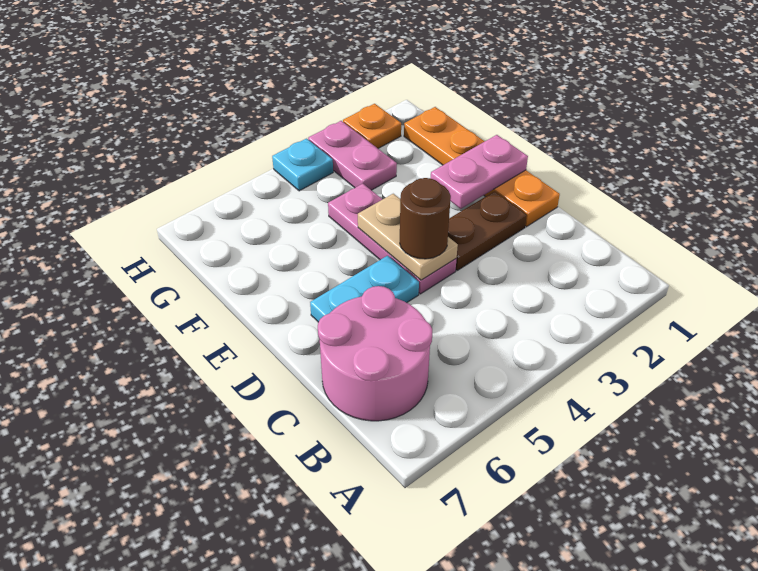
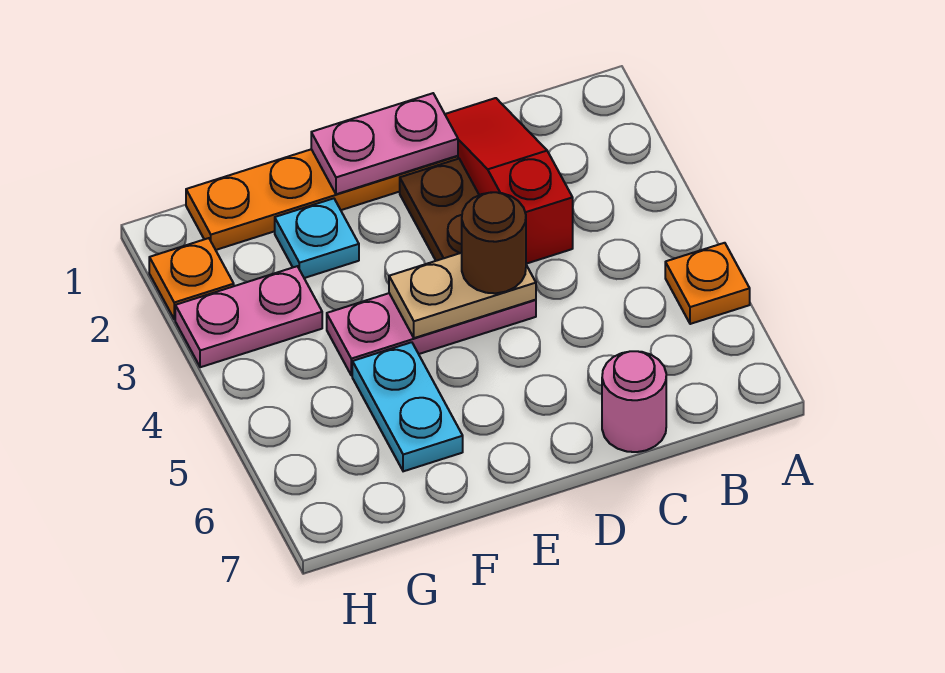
none -> orange plate A5 level 1
pink round brick B6:C7 level 1 -> pink round brick C7 level 1
none -> red slope C1:C3 level 1 top 3
cyan plate D5:D6 level 1 -> cyan plate F5:F6 level 1
pink plate E1:E2 level 2 -> pink plate D1:E1 level 2
cyan plate H4 level 1 -> cyan plate F2 level 1

